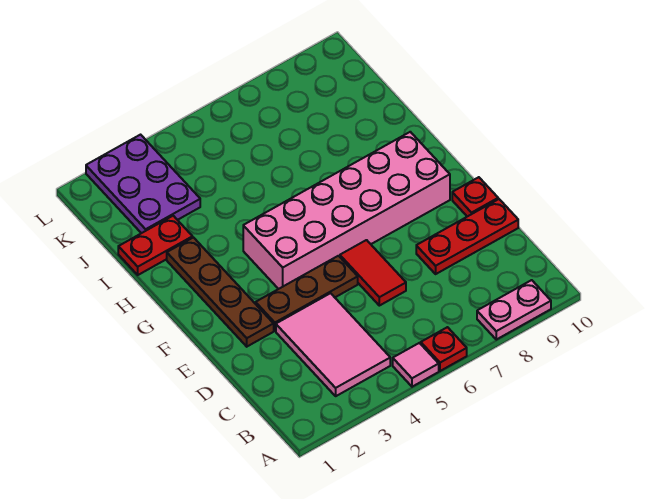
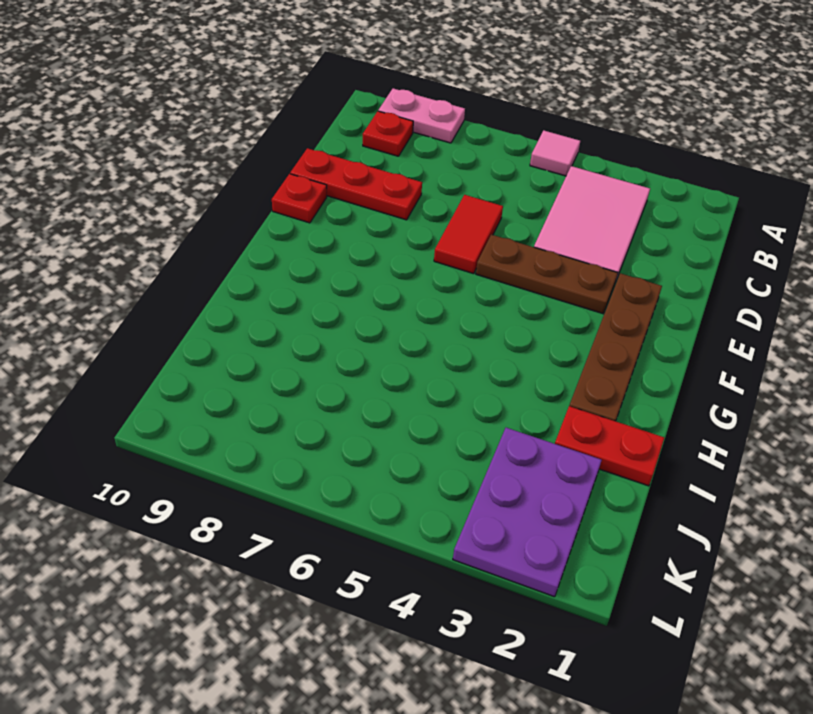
red plate A6 level 1 -> red plate B9 level 1
pink brick F4:G9 level 1 -> none

